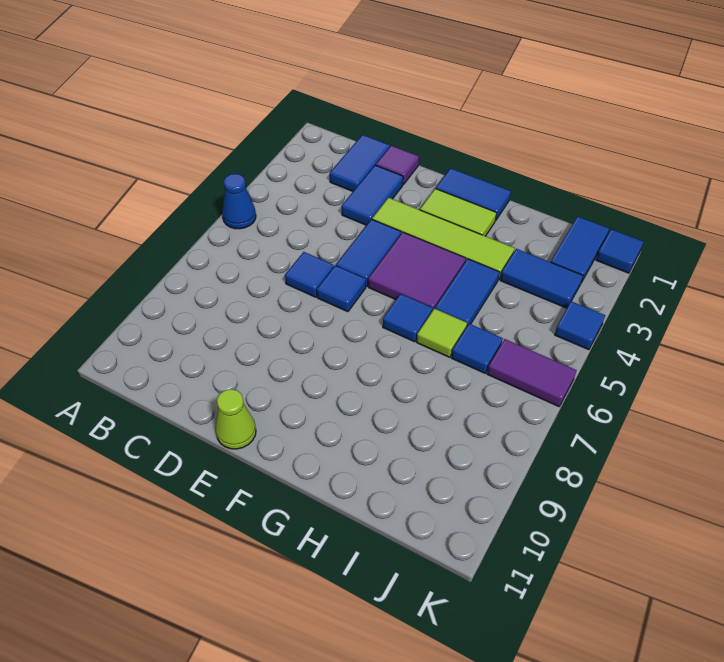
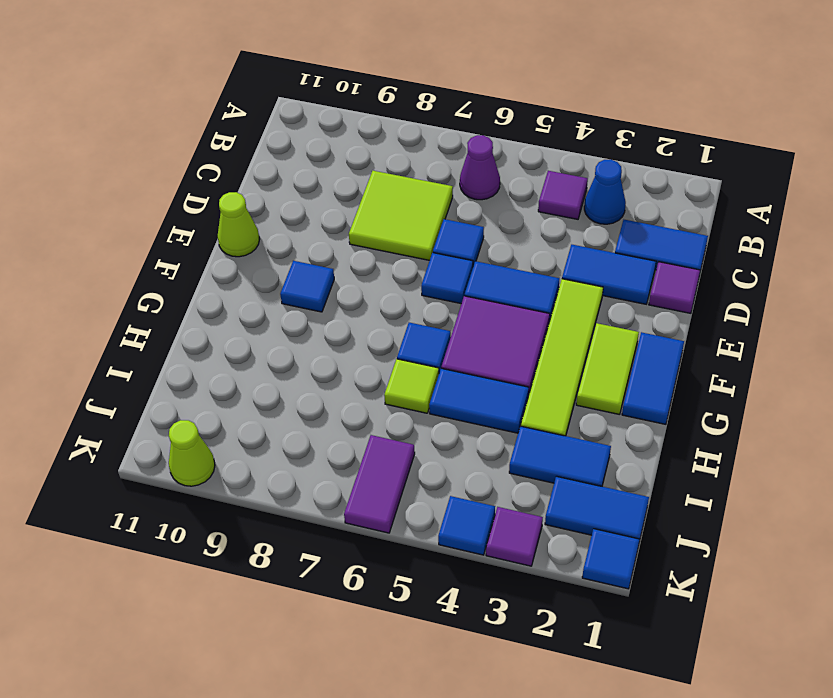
blue cone A5 level 1 -> blue cone B3 level 1
none -> purple tile B4 level 1
none -> purple cone B6 level 1
none -> lime tile C7:D8 level 1
blue tile I3:J3 level 1 -> blue tile I2:I3 level 1
blue tile I6 level 1 -> blue tile F9 level 1
none -> purple tile K3 level 1
none -> lime cone K10 level 1

